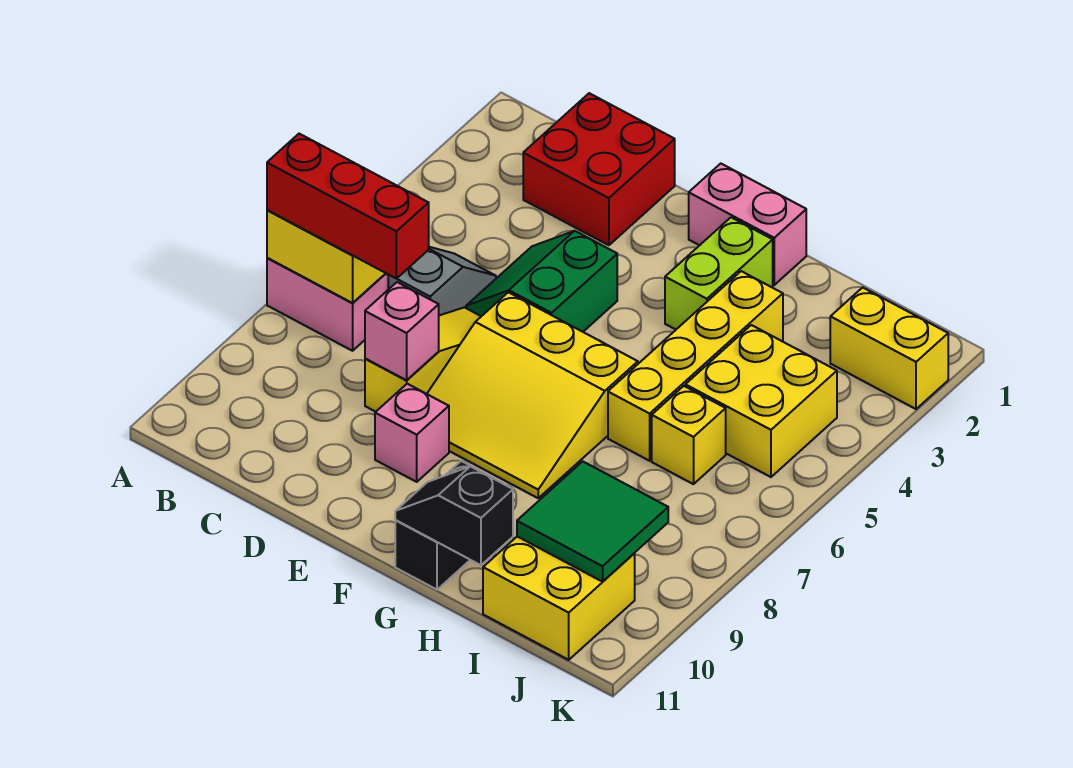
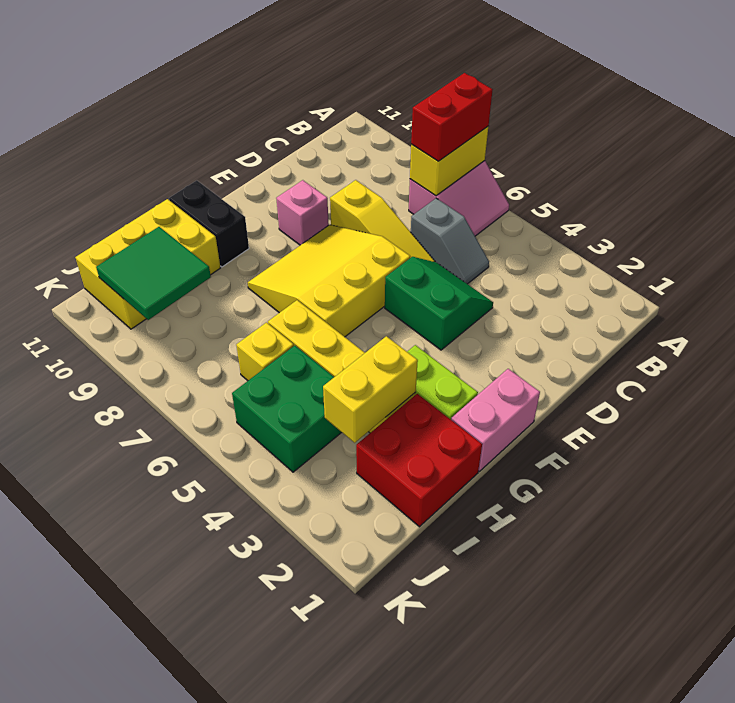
red brick A7:C7 level 3 -> red brick A7:B7 level 3
red brick C1:D2 level 1 -> red brick H1:I2 level 1
pink brick D8 level 2 -> none
black slope G11:H11 level 2 top H -> none
yellow brick I4:J5 level 1 -> green brick I4:J5 level 1
yellow brick I10:J11 level 1 -> yellow brick H10:J11 level 1
yellow brick J2:K2 level 1 -> yellow brick H3:I3 level 2

